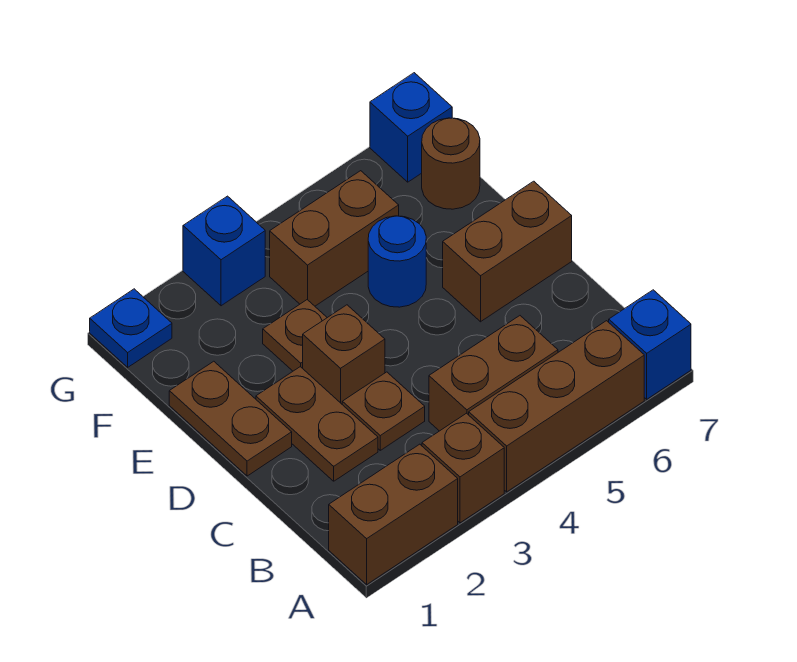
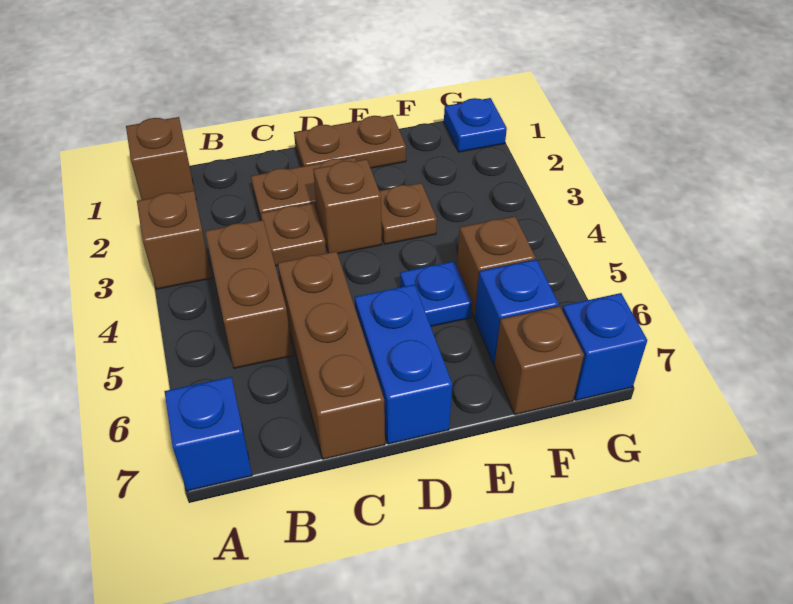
brown brick A1:A2 level 1 -> brown brick A1 level 1
brown brick A4:A6 level 1 -> brown brick C5:C7 level 1
brown brick D6:D7 level 1 -> blue brick D6:D7 level 1
blue round brick E5 level 1 -> blue plate E5 level 1
brown brick F4:F5 level 1 -> brown brick F5 level 1
brown round brick F7 level 1 -> brown brick F7 level 1
blue brick G3 level 1 -> blue brick F6 level 1

